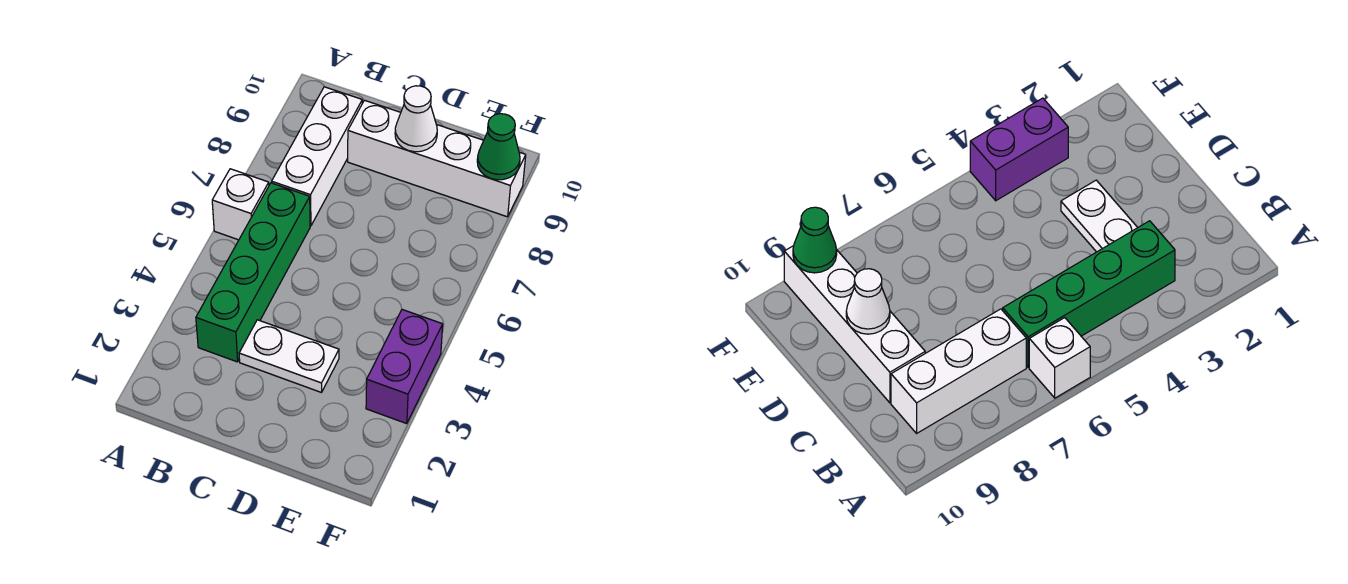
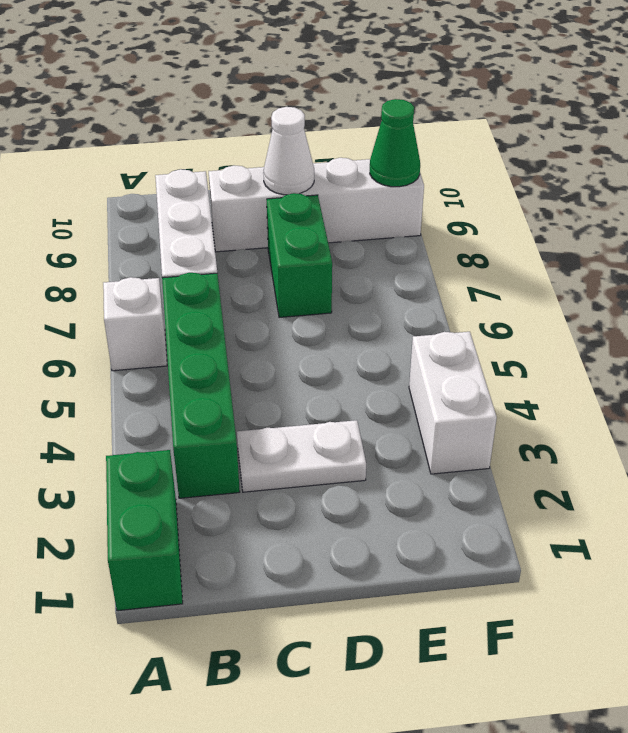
none -> green brick A1:A2 level 1
none -> green brick D7:D8 level 1
purple brick F3:F4 level 1 -> white brick F3:F4 level 1

